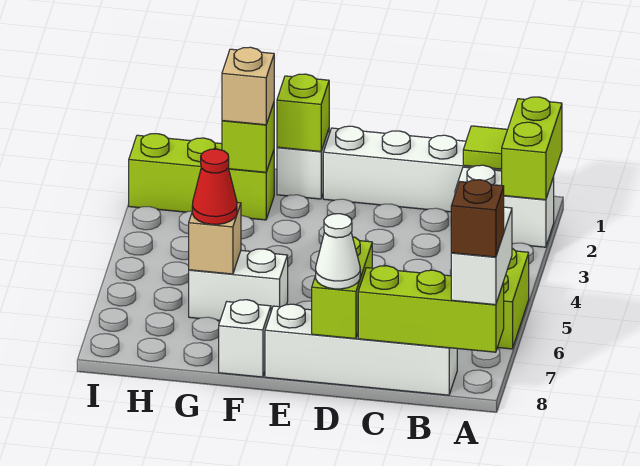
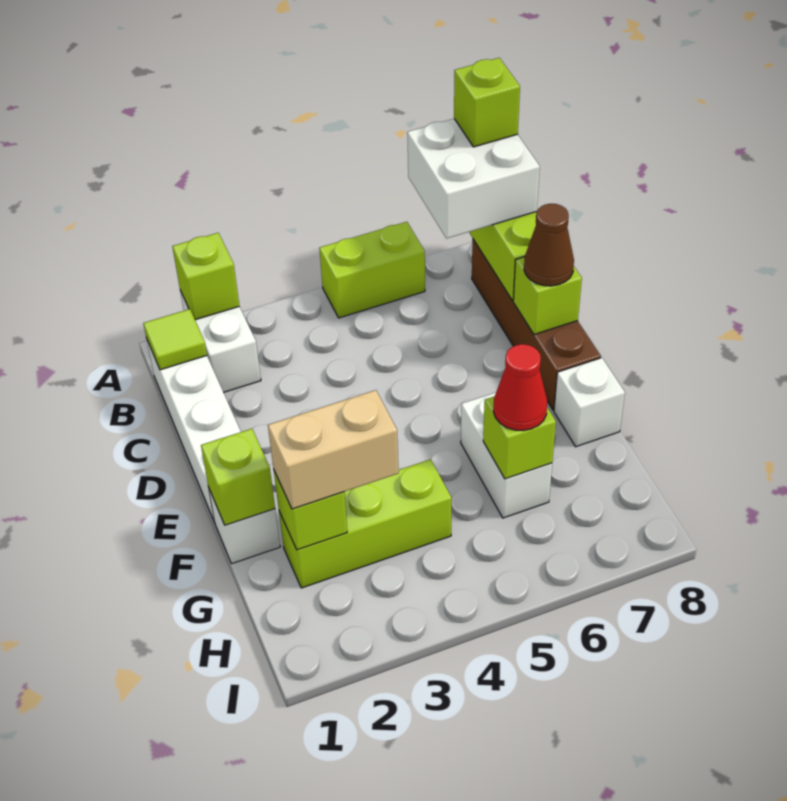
lime brick A1:A2 level 2 -> lime brick A2 level 2
white brick A7:A8 level 3 -> white brick A7:B8 level 3
brown brick A8 level 4 -> lime brick A8 level 4
white brick B8:E8 level 1 -> brown brick B8:E8 level 1
lime brick D7:D8 level 2 -> lime brick D8 level 2
white cone D8 level 3 -> brown cone D8 level 3
lime brick G2:I2 level 1 -> lime brick G2:G4 level 1
tan brick G2 level 3 -> tan brick G2:G3 level 3
tan brick G6 level 2 -> lime brick G6 level 2

